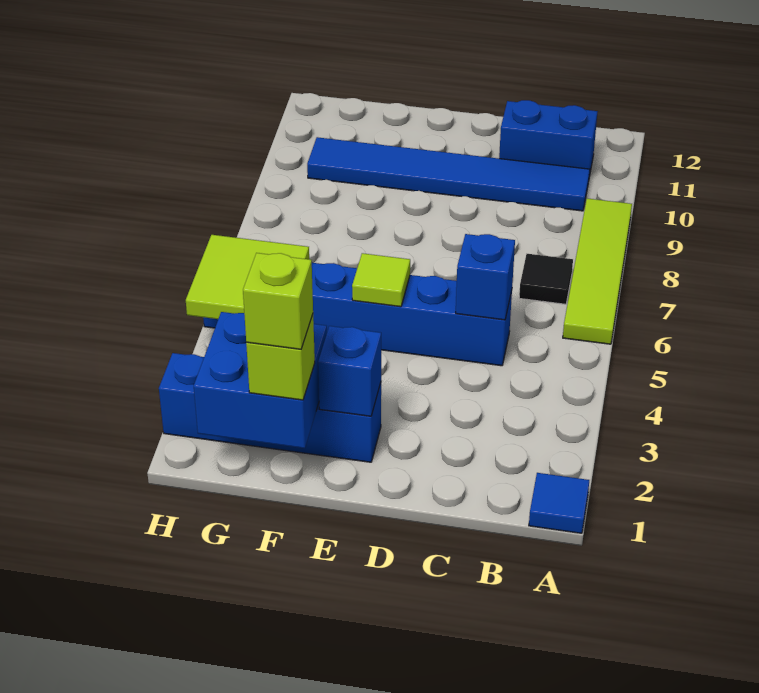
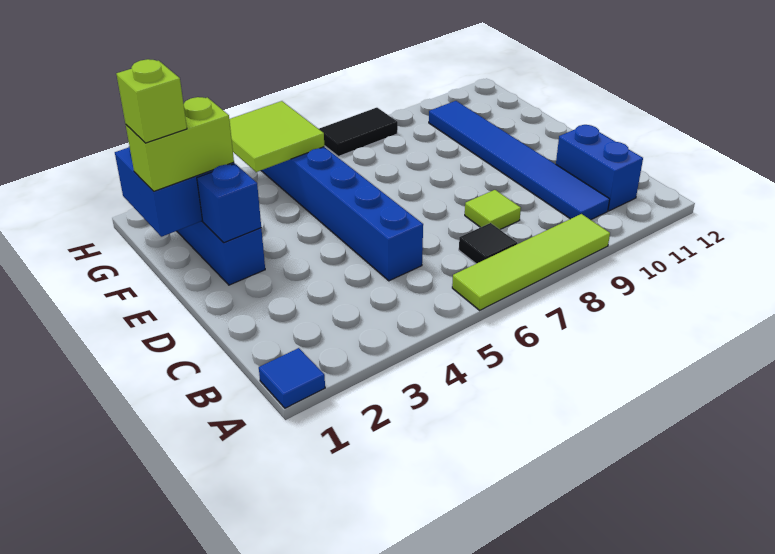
blue brick C5 level 2 -> none
lime tile E5 level 2 -> lime tile C8 level 1
lime brick F1 level 3 -> lime brick F1:F2 level 3
none -> black tile H7:H8 level 1

